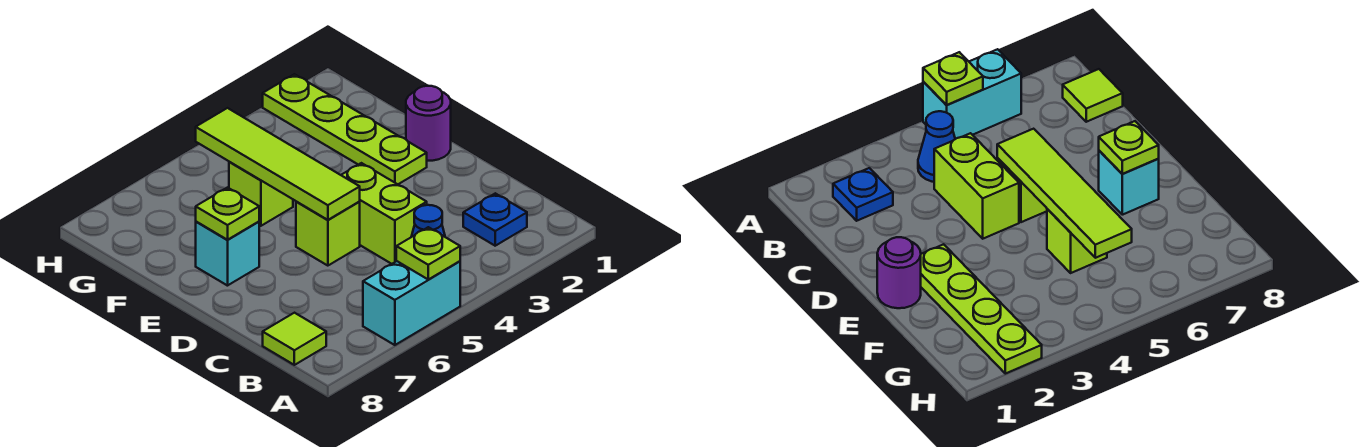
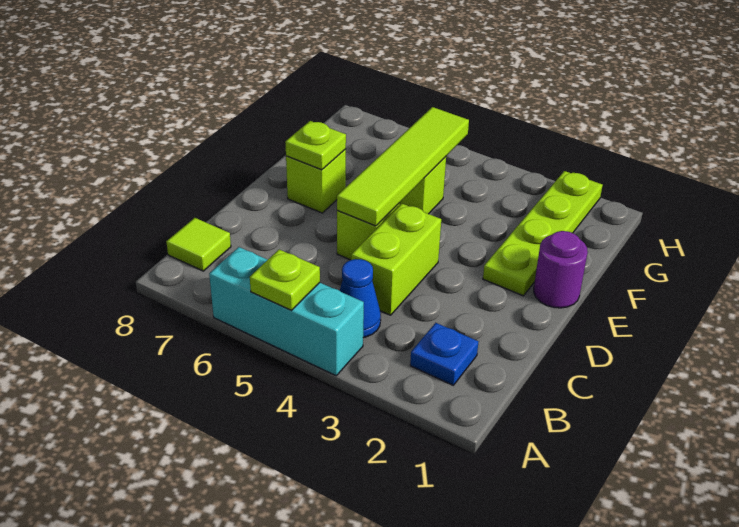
cyan brick A5:A6 level 1 -> cyan brick A4:A6 level 1
cyan brick E7 level 1 -> lime brick E7 level 1

